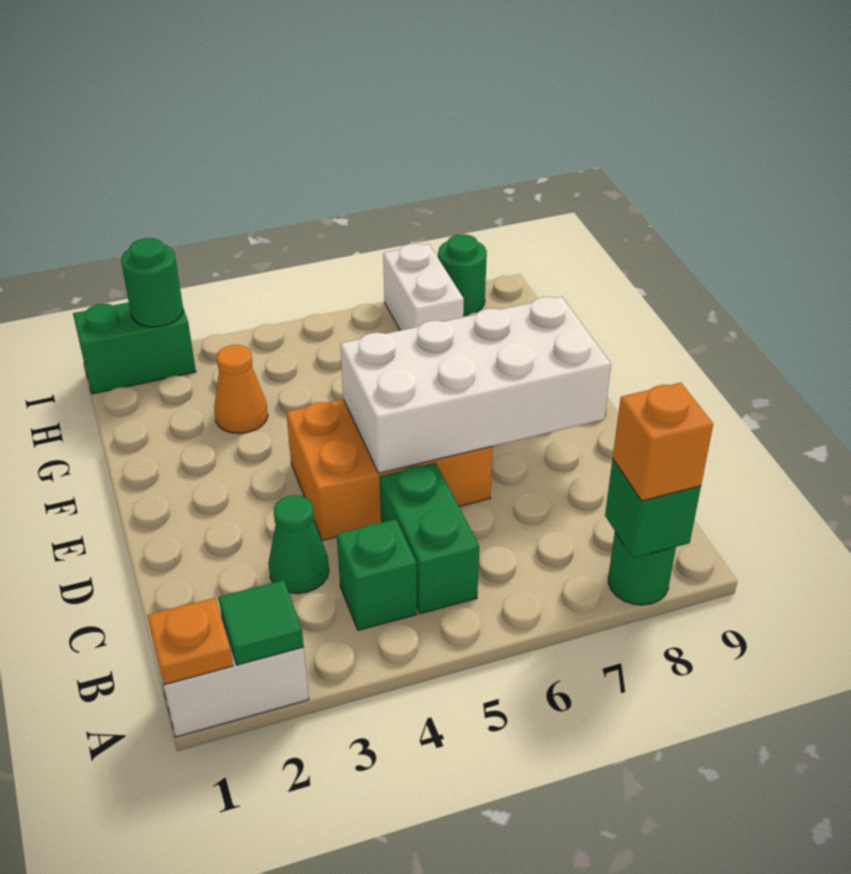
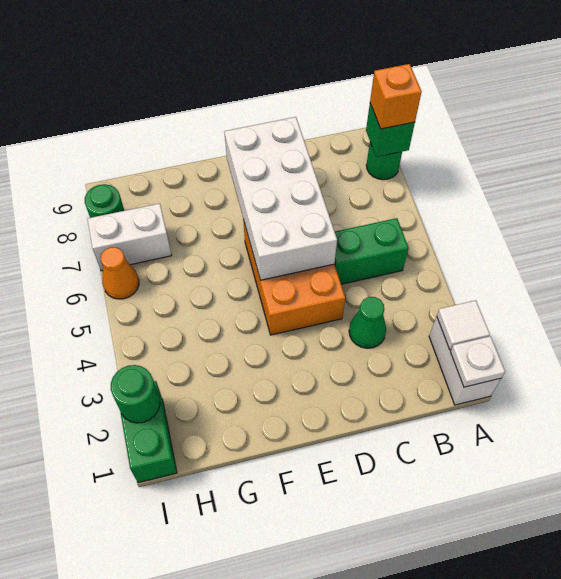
orange plate A1 level 2 -> white plate A1 level 2
green tile A2 level 2 -> white tile A2 level 2
green brick B4 level 1 -> none
orange cone G3 level 1 -> orange cone I6 level 1

